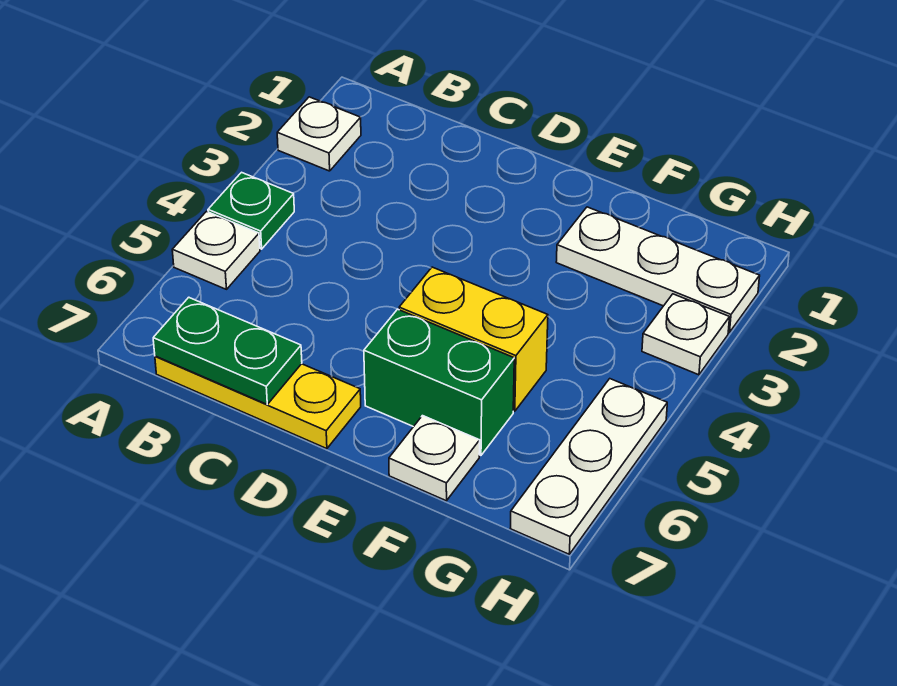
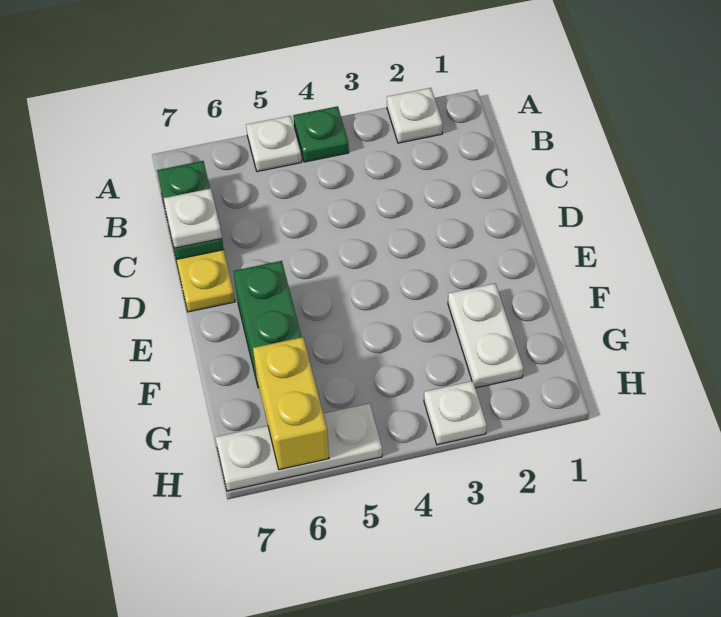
yellow brick E5:F5 level 1 -> yellow brick G6:H6 level 2
white plate F2:H2 level 1 -> white plate F2:G2 level 1
white plate F7 level 1 -> white plate C7 level 3

